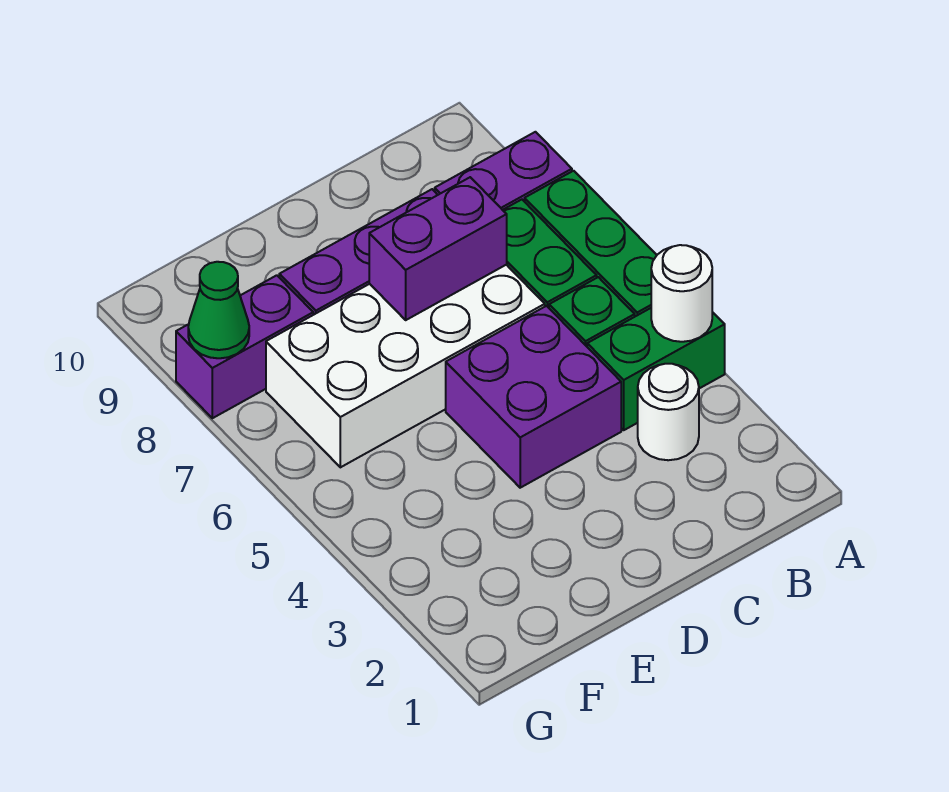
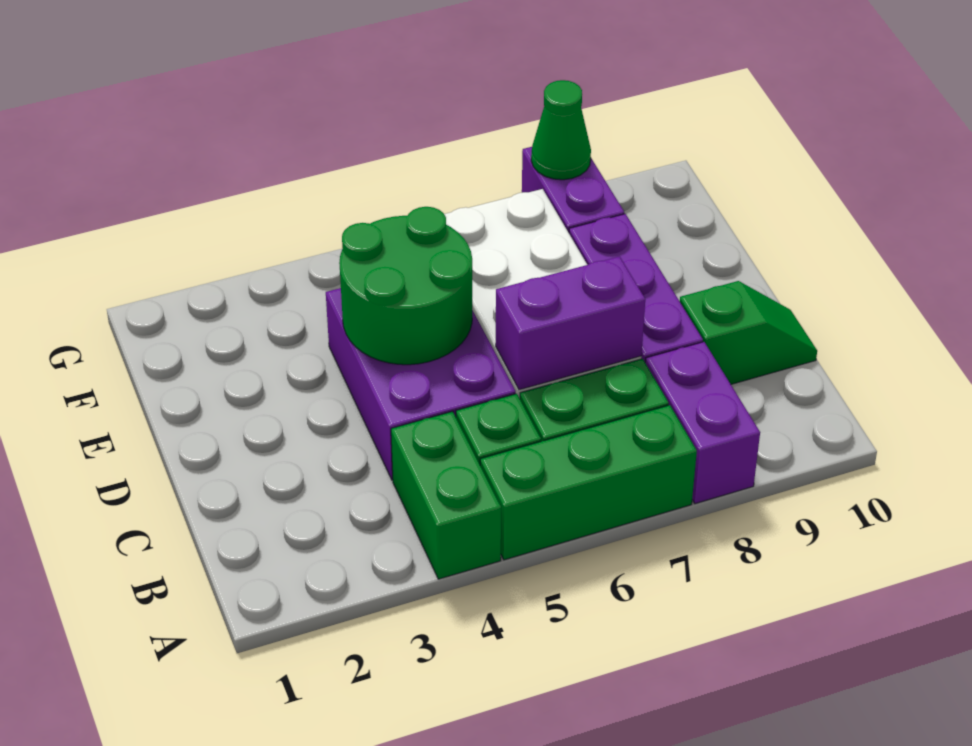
white round brick A4 level 2 -> none
white round brick B3 level 1 -> none
purple brick C4:D5 level 1 -> purple brick C4:E5 level 1
purple brick C7:D7 level 2 -> purple brick C6:C7 level 2
none -> green slope C9:C10 level 1 top 9
none -> green round brick D4:E5 level 2

